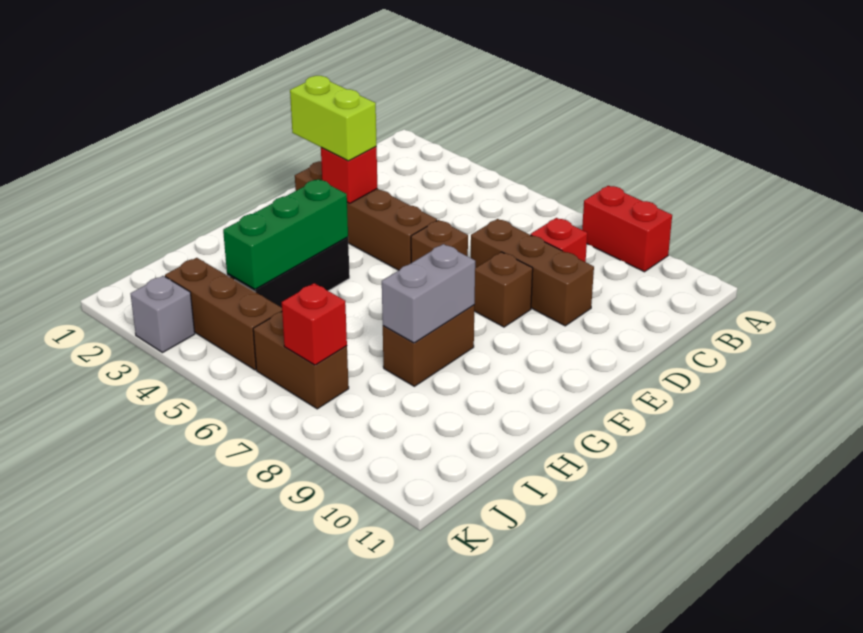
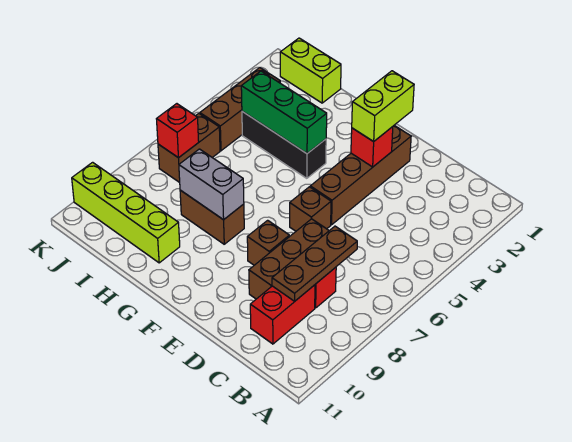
red brick A8:A9 level 1 -> red brick C9:C10 level 1
none -> brown plate C7:C9 level 2
none -> lime brick H10:K10 level 1
none -> lime brick I1:J1 level 1
grey brick K3 level 1 -> none

